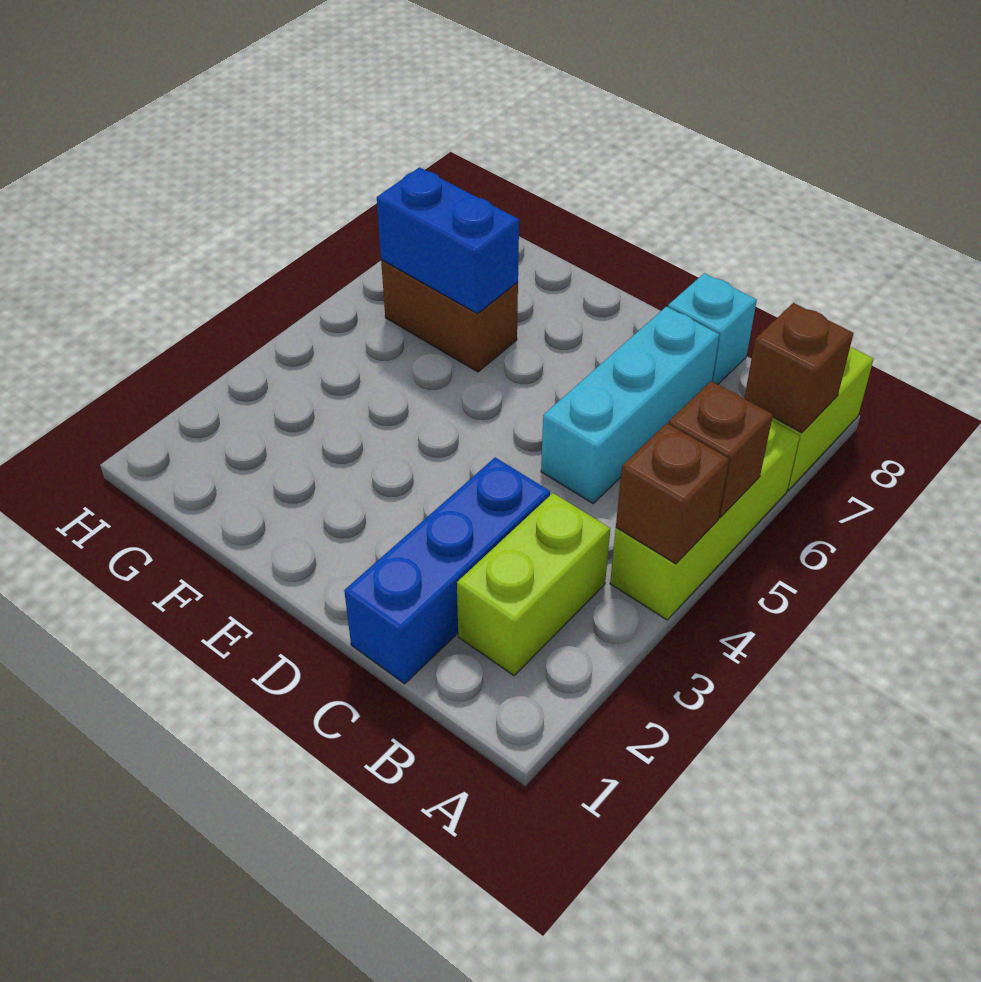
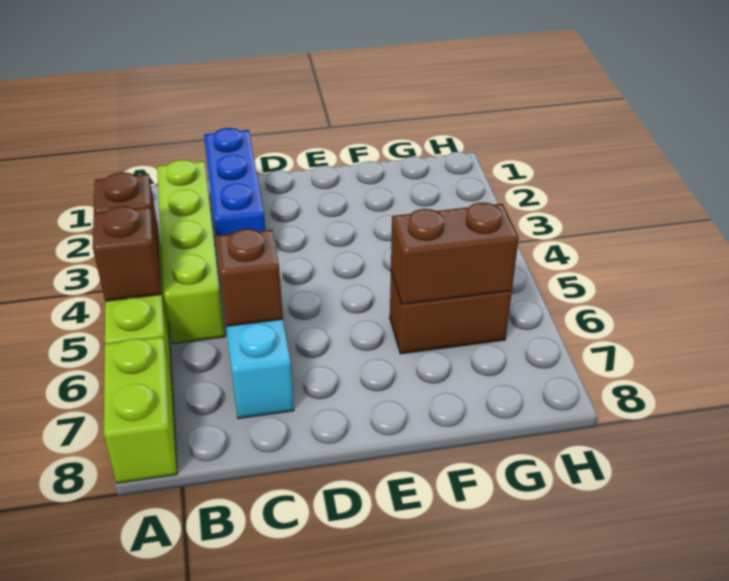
brown brick A7 level 2 -> brown brick C6 level 2
lime brick B2:B3 level 1 -> lime brick B2:B5 level 1
cyan brick C8 level 1 -> none
blue brick F6:G6 level 2 -> brown brick F6:G6 level 2

